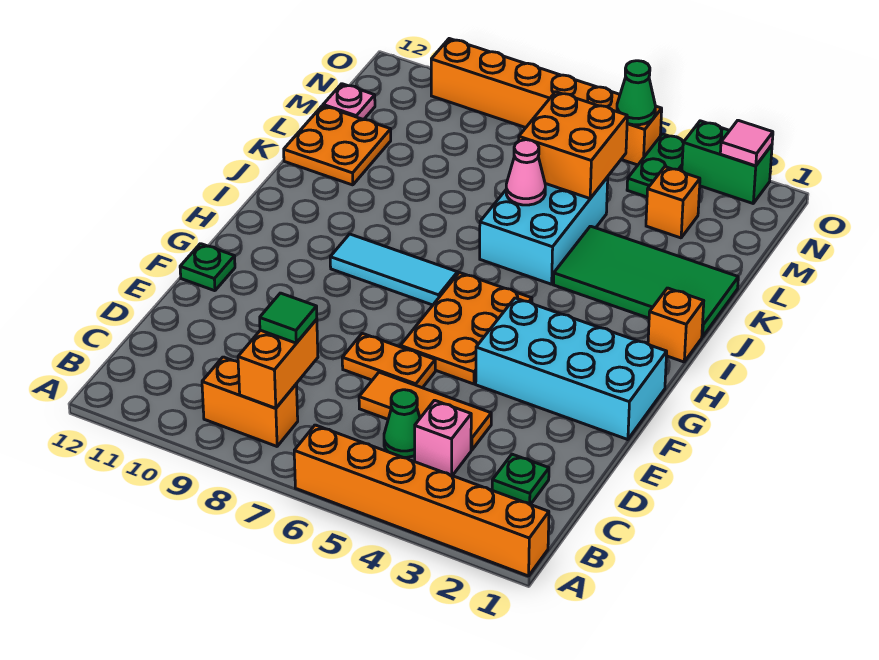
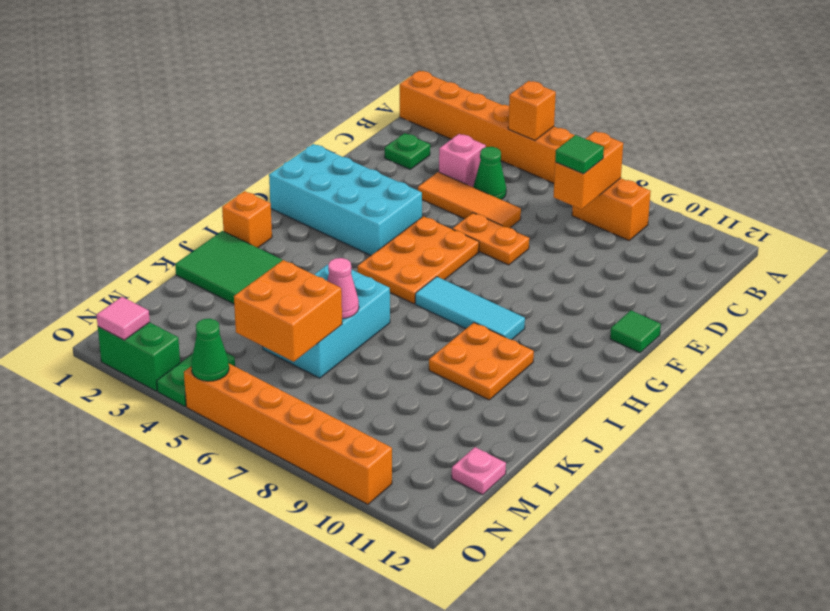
green plate F12 level 1 -> green tile F12 level 1
orange plate K11:L12 level 1 -> orange plate I9:J10 level 1
orange brick M3 level 1 -> orange brick A5 level 2

